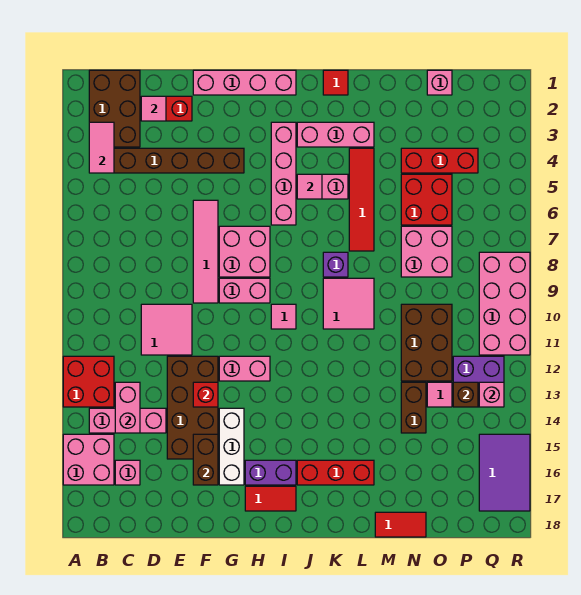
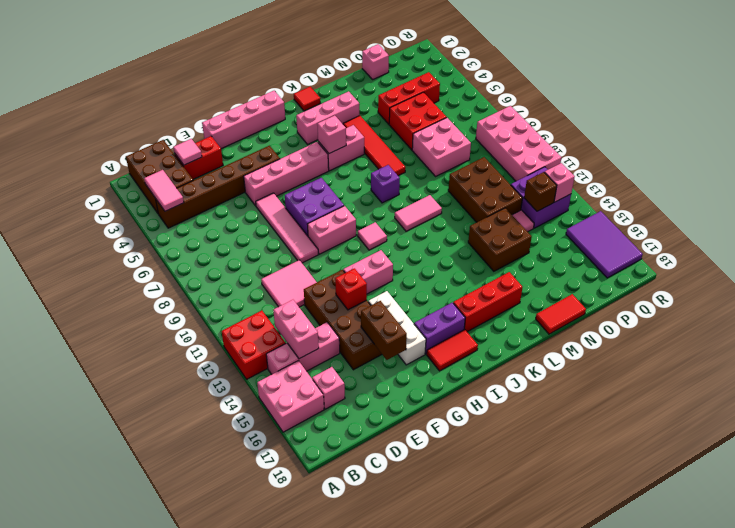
pink brick G7:H8 level 1 -> purple brick G7:H8 level 1
pink brick I3:I6 level 1 -> pink brick F5:I5 level 1
pink tile J5 level 2 -> pink brick J5 level 2
pink tile K9:L10 level 1 -> pink tile K10:L10 level 1
brown brick N13:N14 level 1 -> brown brick M13:N14 level 1

